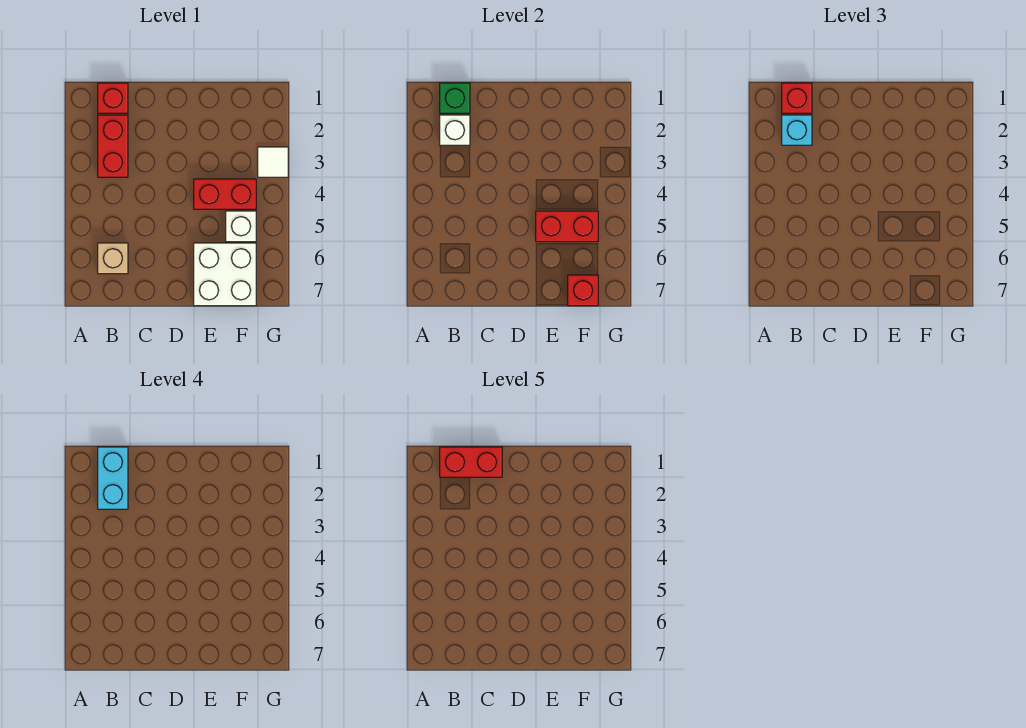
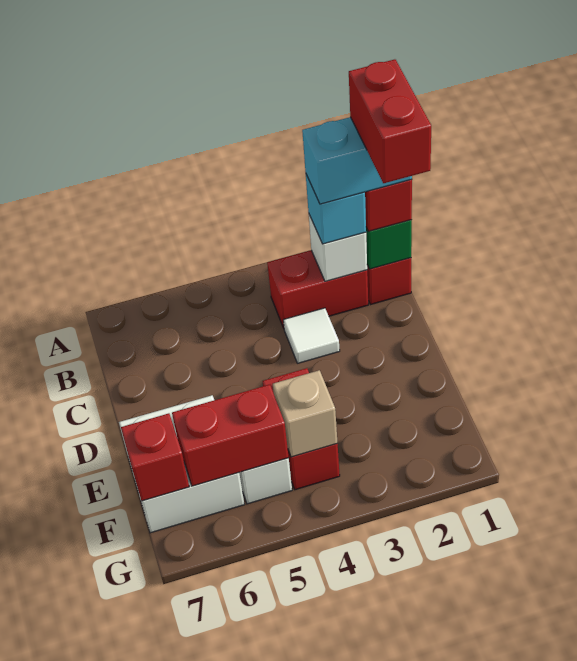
tan brick B6 level 1 -> tan brick F4 level 2
red brick E5:F5 level 2 -> red brick F5:F6 level 2
white tile G3 level 1 -> white tile C3 level 1

